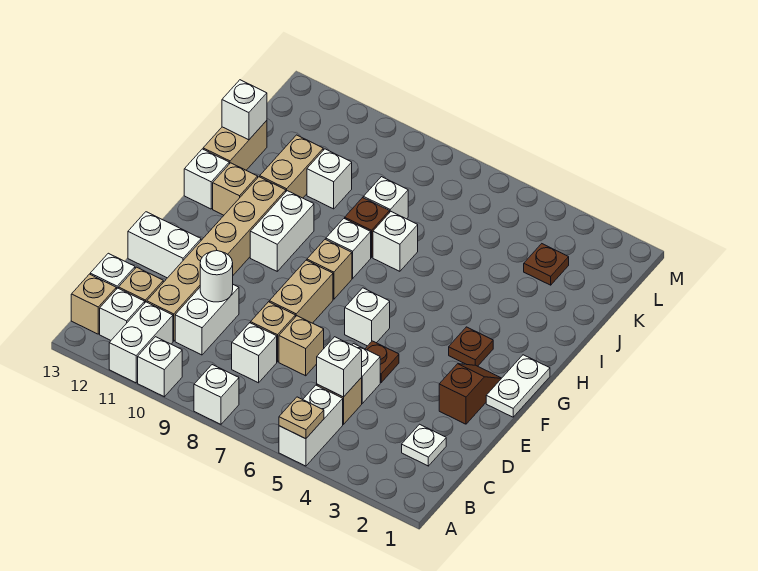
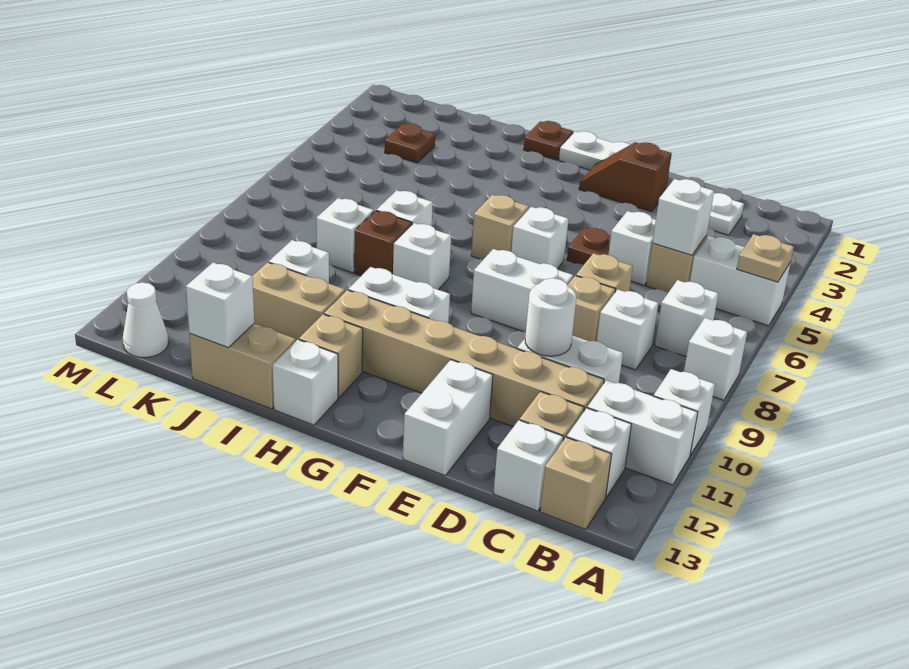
none -> white brick B7 level 1
tan brick E8:F8 level 1 -> white brick E8:F8 level 1
brown plate G3 level 1 -> brown plate H1 level 1
tan brick G8 level 1 -> tan brick G6 level 1
none -> white cone L13 level 1

